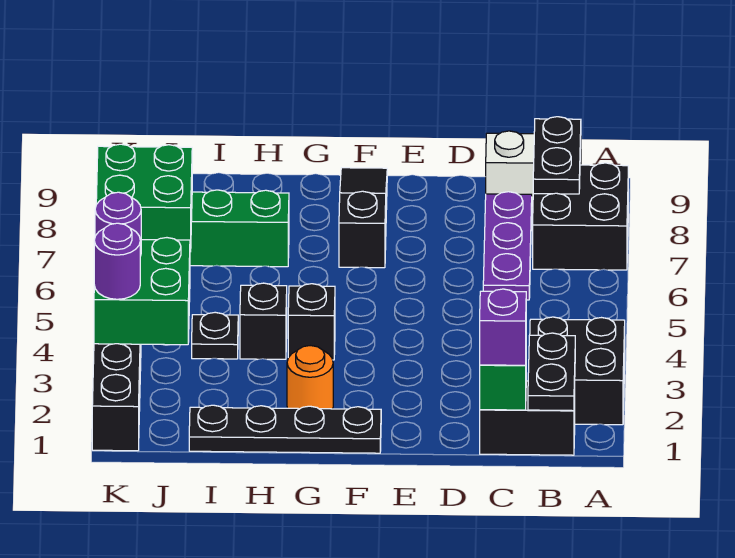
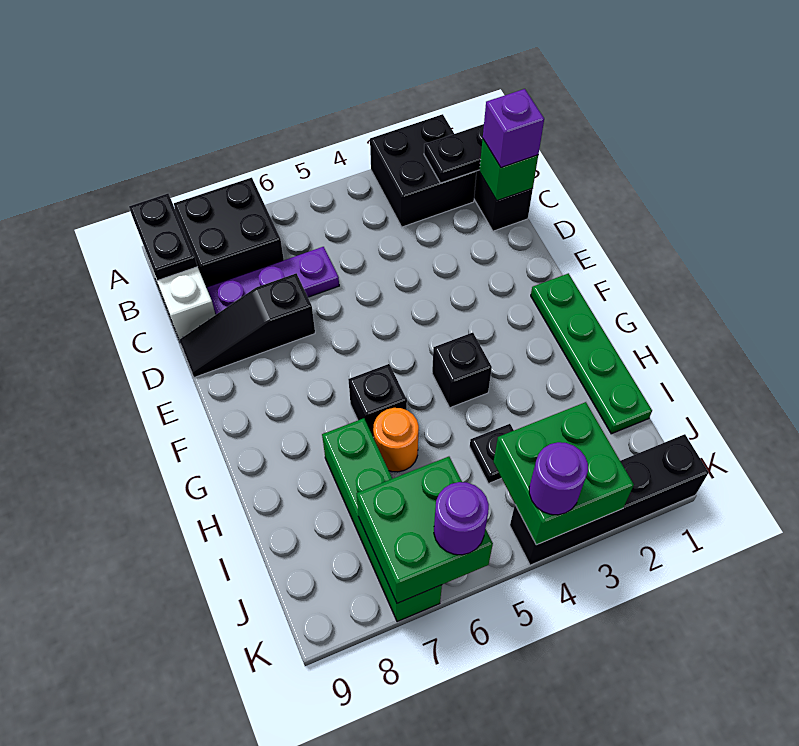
black plate B8:B9 level 2 -> black plate A9:B9 level 2
black plate F1:I1 level 1 -> green plate F1:I1 level 1
black slope F7:F9 level 1 top 7 -> black slope D7:D9 level 1 top 7
orange round brick G2 level 1 -> orange round brick H6 level 1
black brick H4 level 1 -> black brick G6 level 1
purple round brick K3 level 3 -> purple round brick K6 level 3

